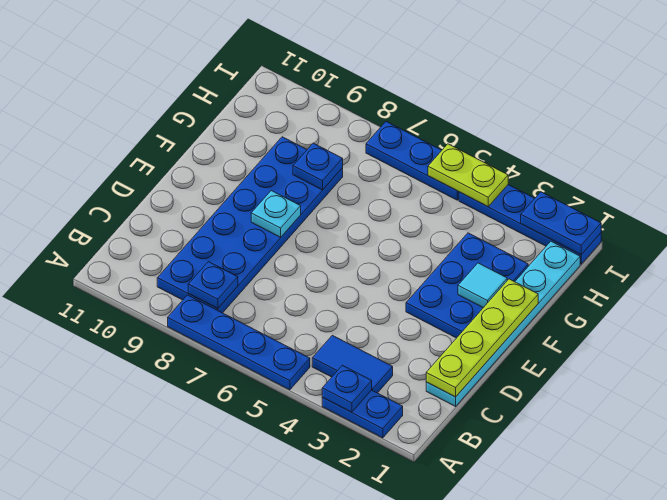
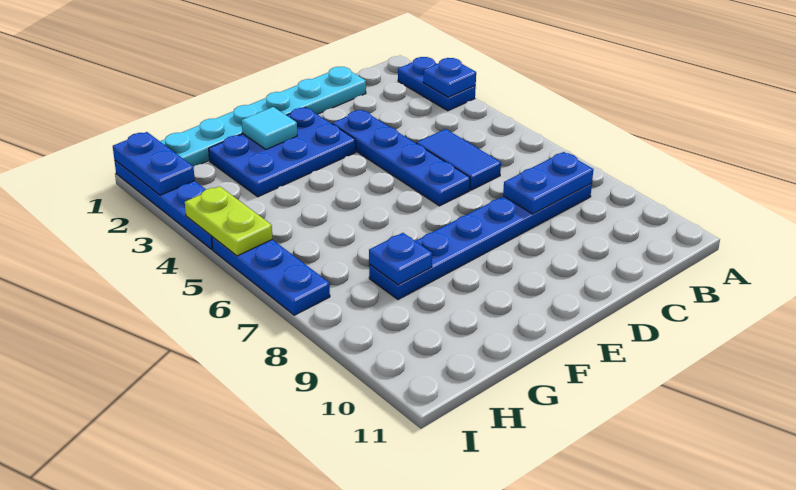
blue plate A5:A8 level 1 -> blue plate D3:D6 level 1
blue tile B3:B4 level 1 -> blue tile C5:C6 level 1
blue plate B8:G9 level 1 -> blue plate B8:G8 level 1
blue plate B8 level 2 -> blue plate B8:C8 level 2
lime plate C1:F1 level 2 -> none
cyan plate E8 level 2 -> none

